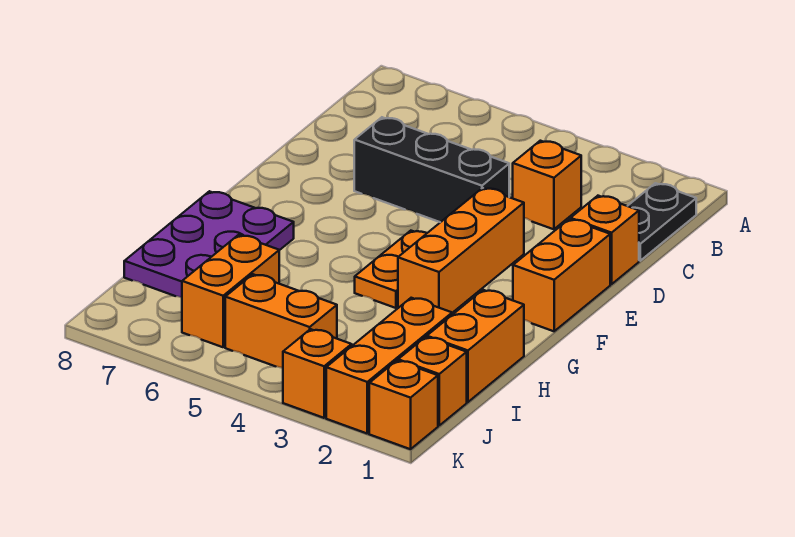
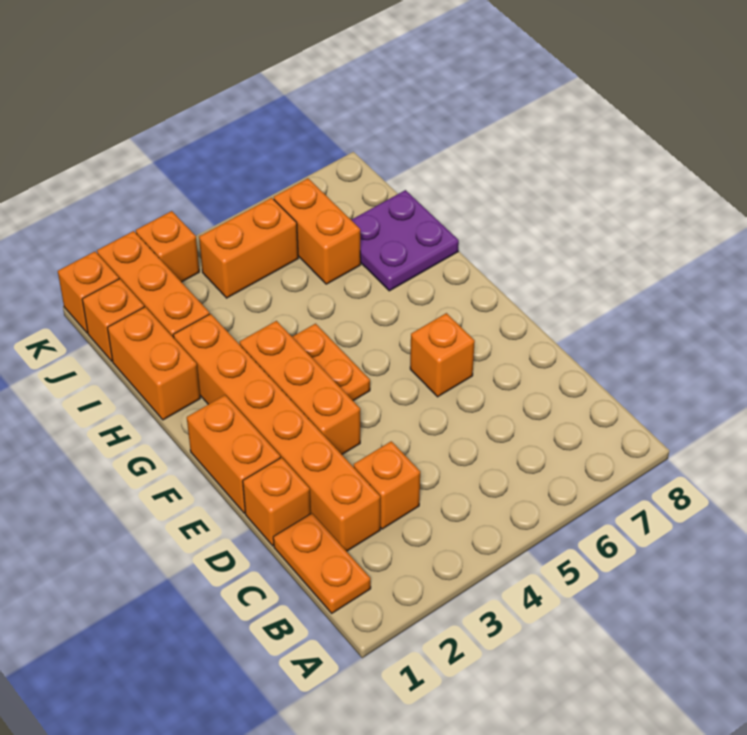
black plate B1:C1 level 1 -> orange plate B1:C1 level 1
none -> orange brick C2:H2 level 1
black brick D4:D6 level 1 -> none
none -> orange brick E6 level 1
purple plate G7:I8 level 1 -> purple plate H7:I8 level 1

